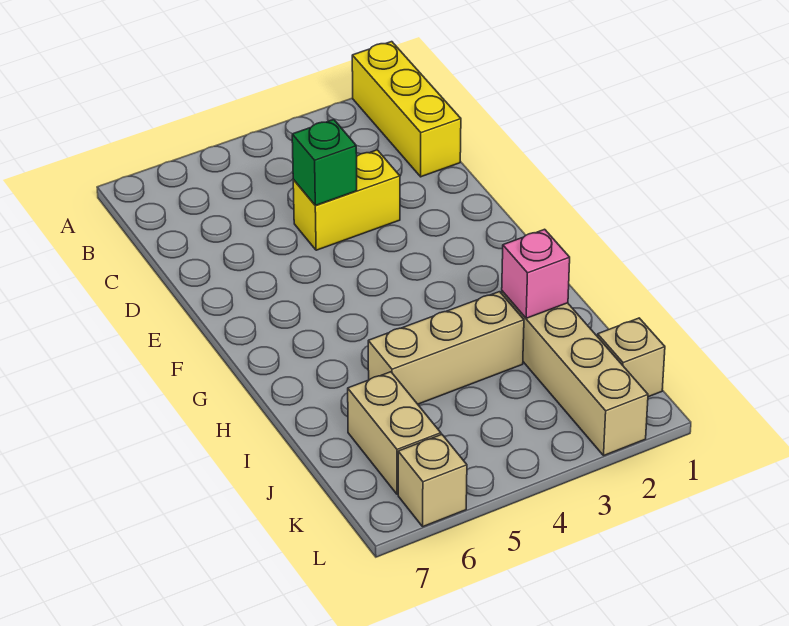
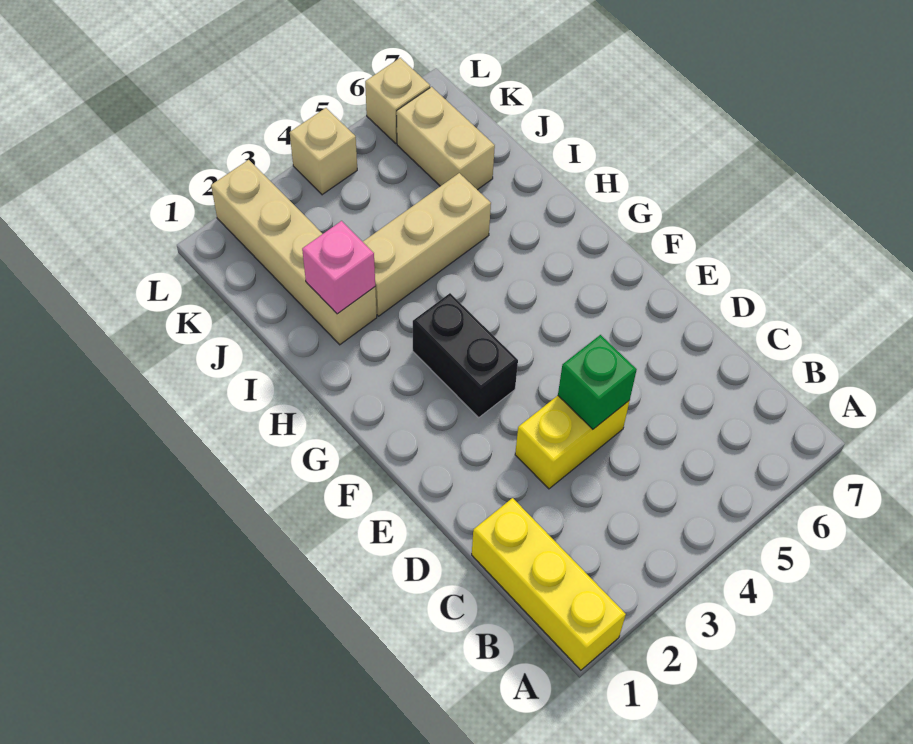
none -> black brick F3:G3 level 1
tan brick K1 level 1 -> tan brick L4 level 1

